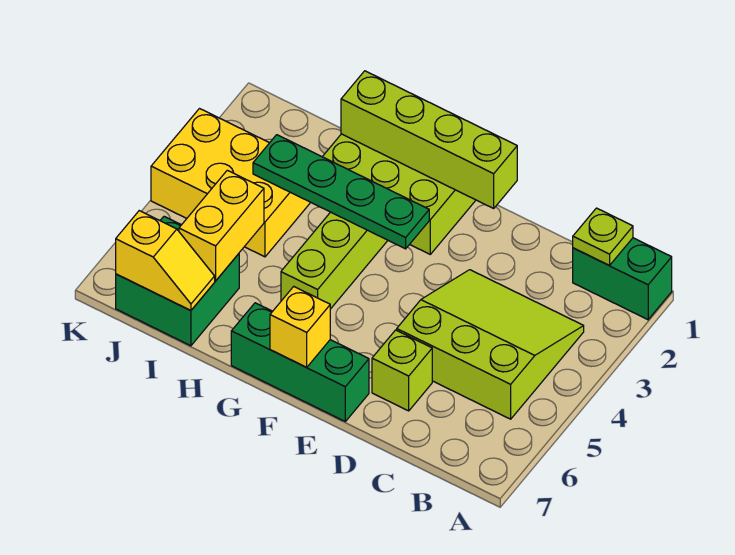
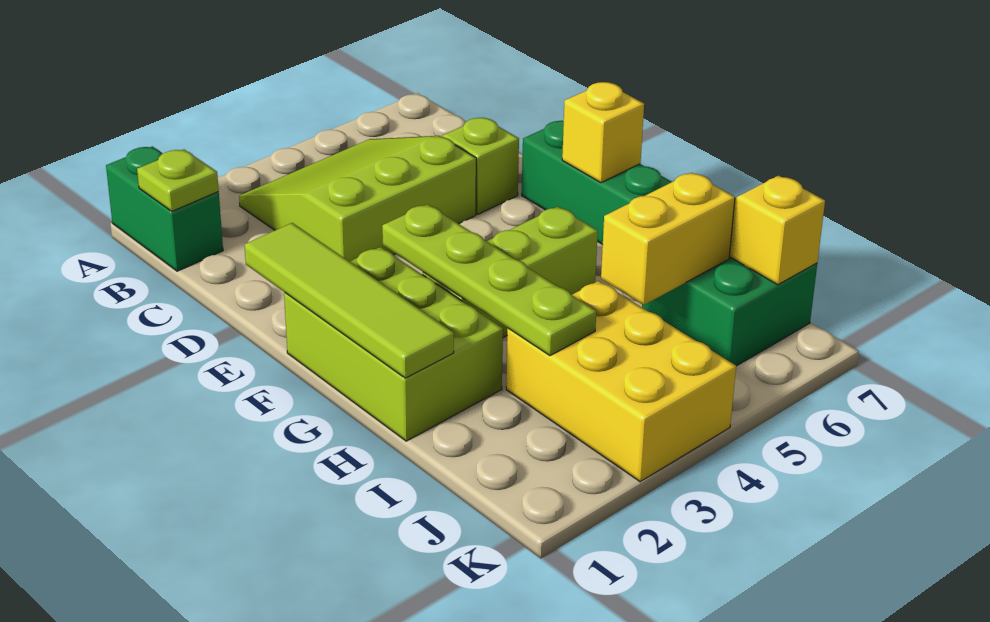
lime slope B3:D5 level 1 top 5 -> lime slope B3:D5 level 1 top D
lime brick E1:H1 level 2 -> lime tile E1:H1 level 2
green plate F3:I3 level 2 -> lime plate F3:I3 level 2

